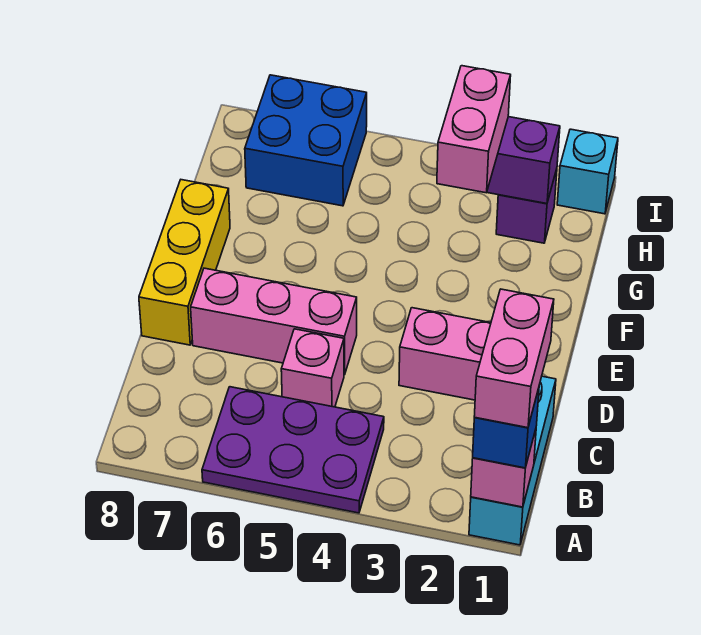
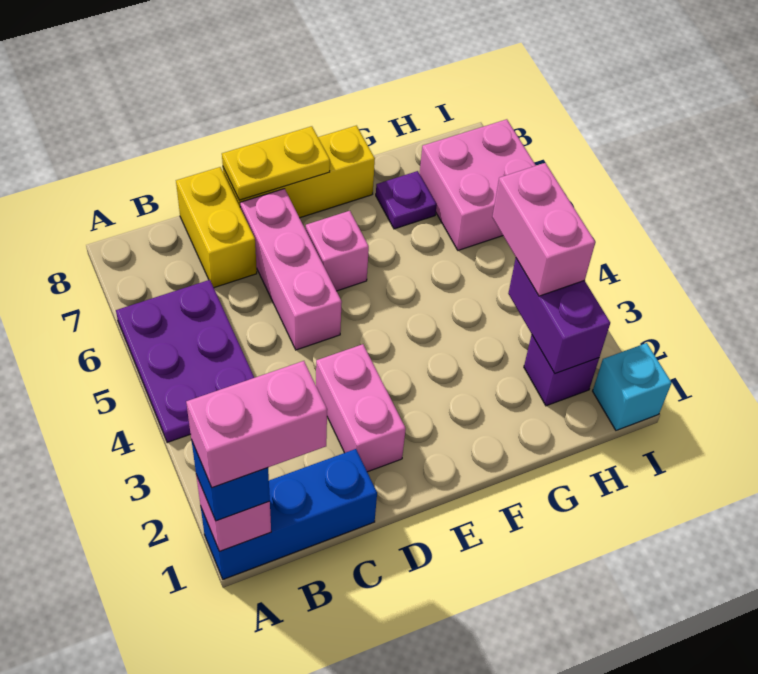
cyan brick A1:C1 level 1 -> blue brick A1:C1 level 1
pink brick C5 level 1 -> pink brick E6 level 1
none -> yellow brick C7:C8 level 1
none -> yellow plate D8:E8 level 2
pink brick G3:H3 level 3 -> pink brick H3:H4 level 3
none -> purple plate G7 level 1
blue brick H6:I7 level 1 -> pink brick H6:I7 level 1

